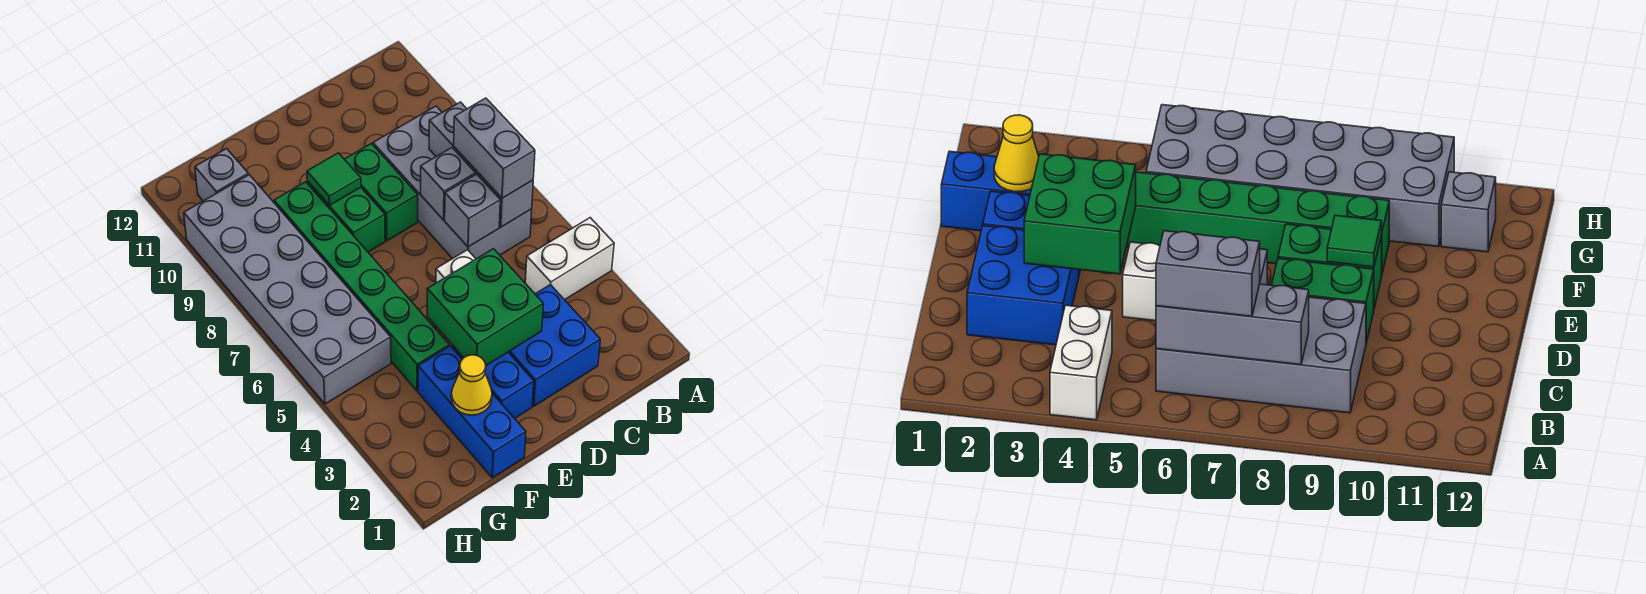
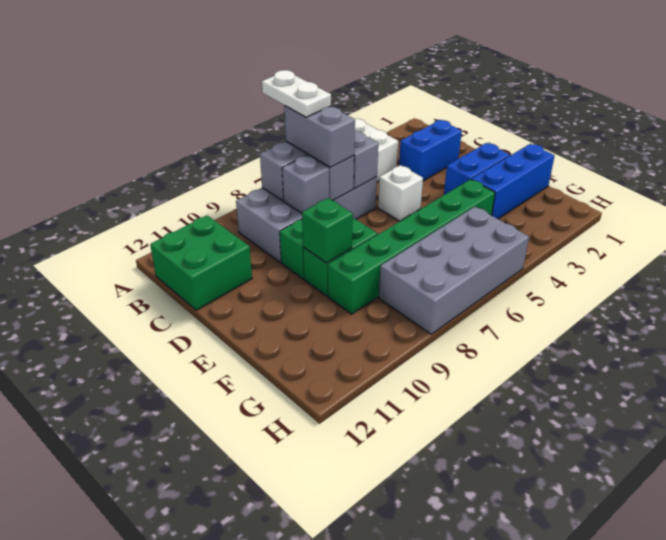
none -> white plate A7:B7 level 4
grey brick B6:B7 level 3 -> grey brick B7:C7 level 3
blue brick C2:D3 level 1 -> blue brick C2:C3 level 1
green brick D3:E4 level 2 -> green brick B11:C12 level 1
green tile E9 level 2 -> green brick E9 level 2
yellow cone F2 level 2 -> none
grey brick G5:H10 level 1 -> grey brick G5:H8 level 1
grey brick G11 level 1 -> grey brick C8 level 2

